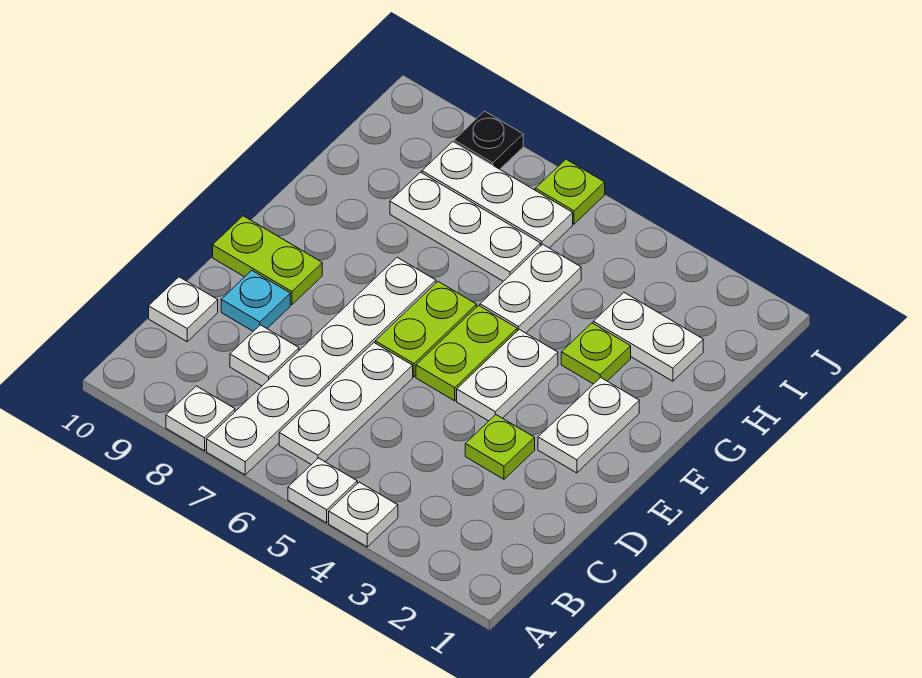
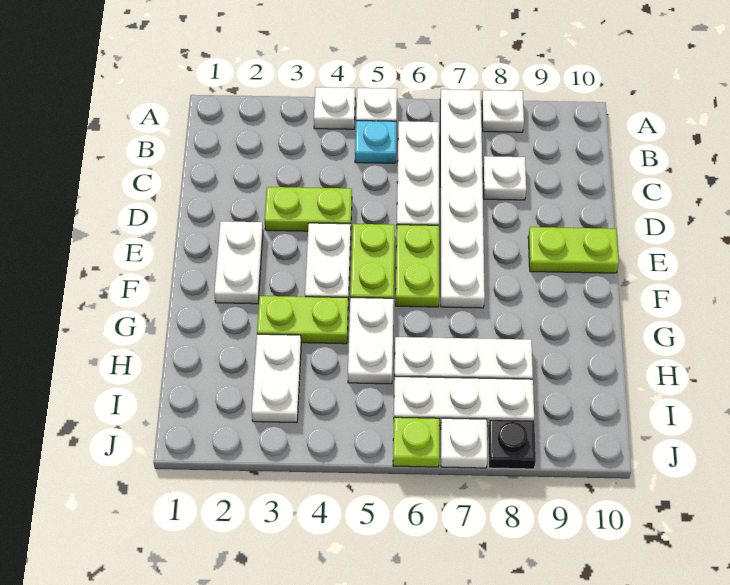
white plate C10 level 1 -> white plate J7 level 1
lime plate D3 level 1 -> lime plate D3:D4 level 1
cyan plate D9 level 1 -> cyan plate B5 level 1
lime plate G3 level 1 -> lime plate G3:G4 level 1
white plate H2:H3 level 1 -> white plate H3:I3 level 1

